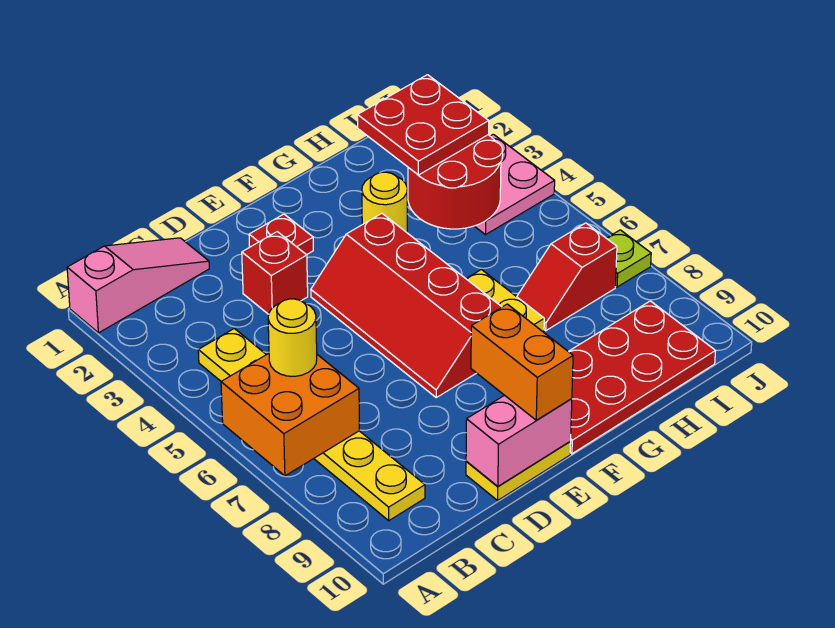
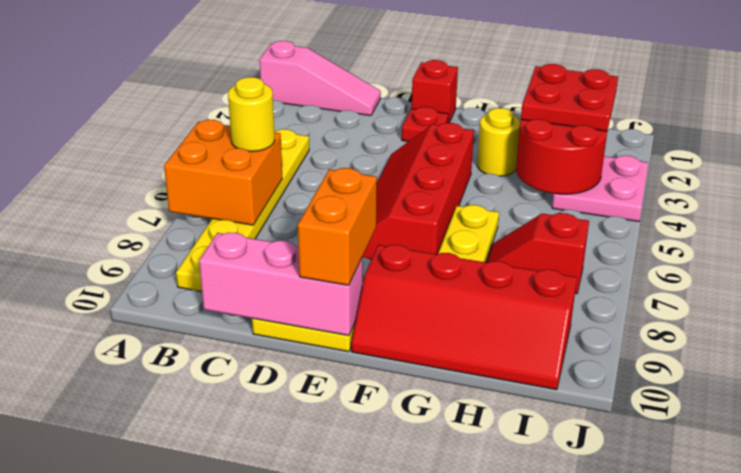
red brick D3 level 1 -> red brick E1 level 1
pink brick D10:E10 level 2 -> pink brick C10:E10 level 2
red plate F9:I10 level 1 -> red slope F9:I10 level 1 top 9
lime plate J7 level 1 -> none

